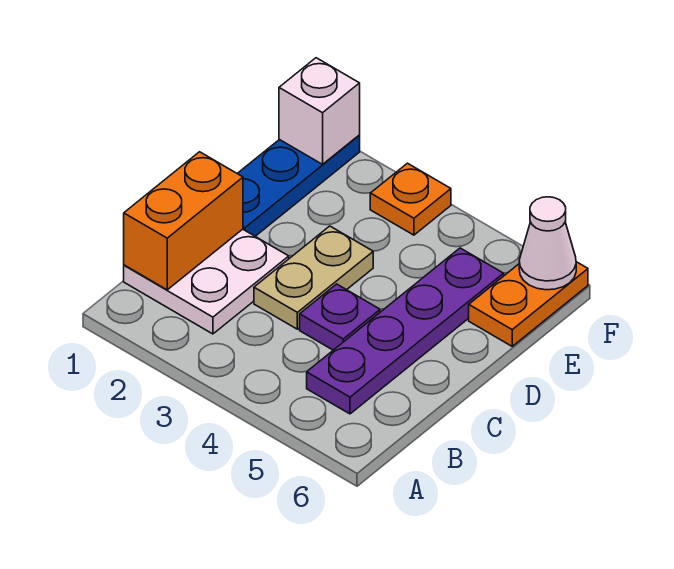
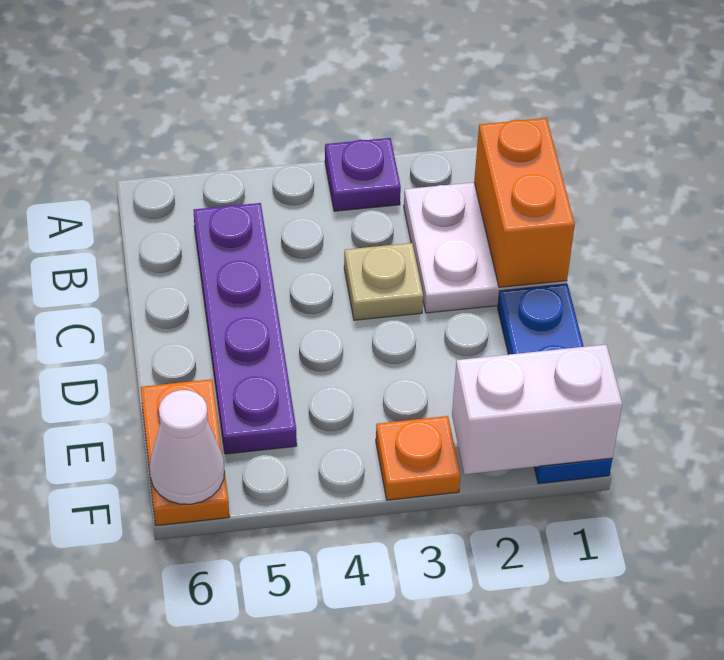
tan plate C3:D3 level 1 -> tan plate C3 level 1
purple plate C4 level 1 -> purple plate A3 level 1
white brick F1 level 2 -> white brick F1:F2 level 2

